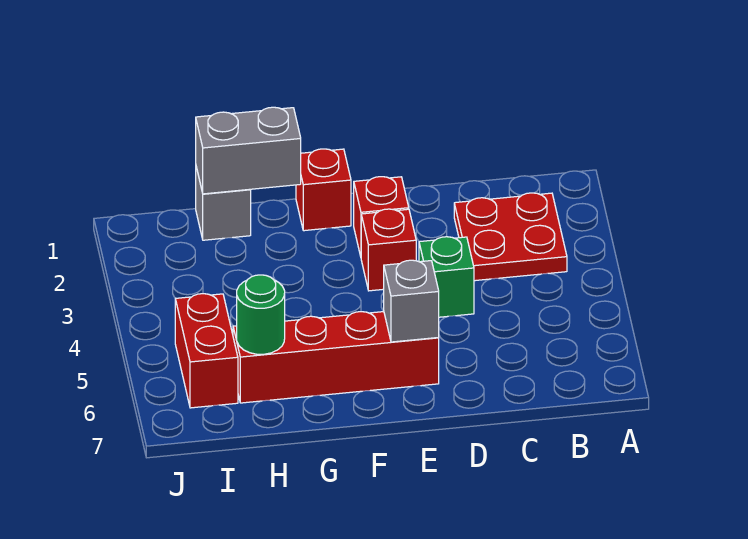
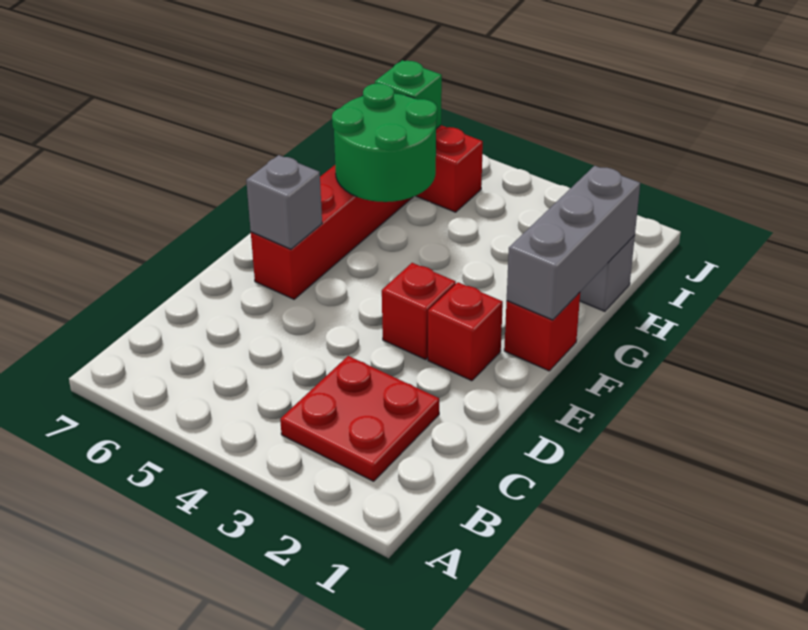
green brick D4 level 1 -> green brick I6 level 2
grey brick G1:H1 level 2 -> grey brick F1:H1 level 2
green round brick H6 level 2 -> green round brick G5:H6 level 2

